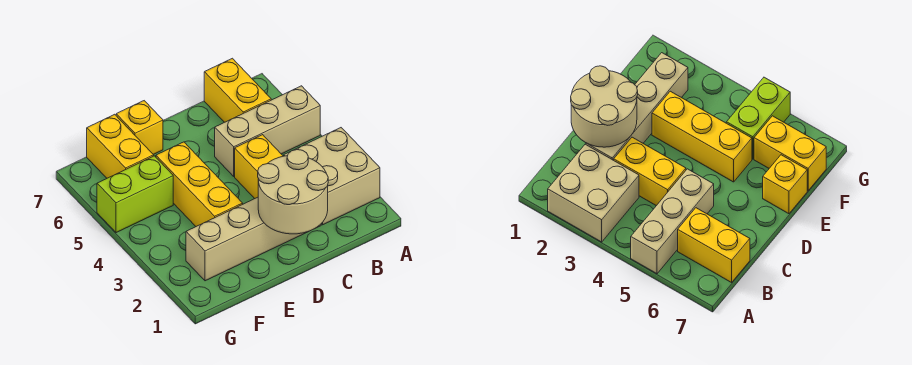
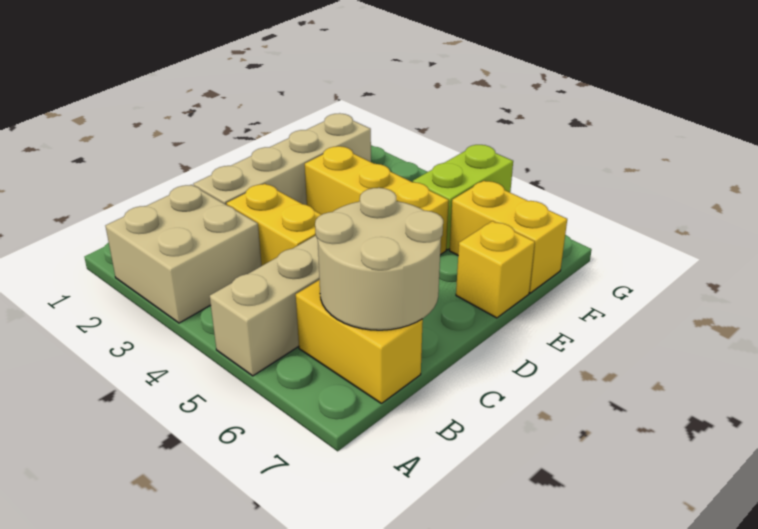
tan round brick C1:D2 level 2 -> tan round brick B6:C7 level 2

